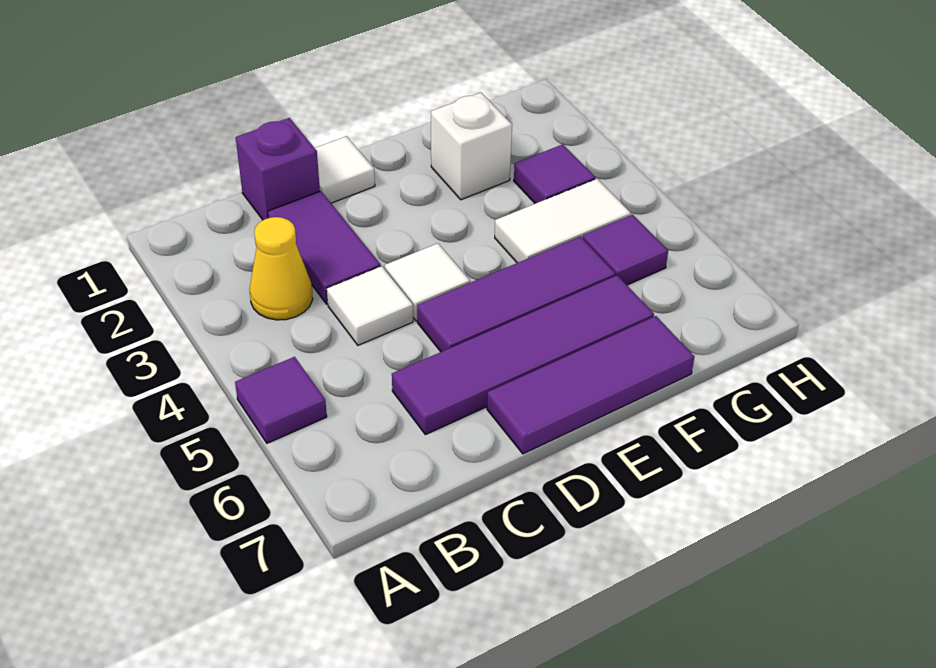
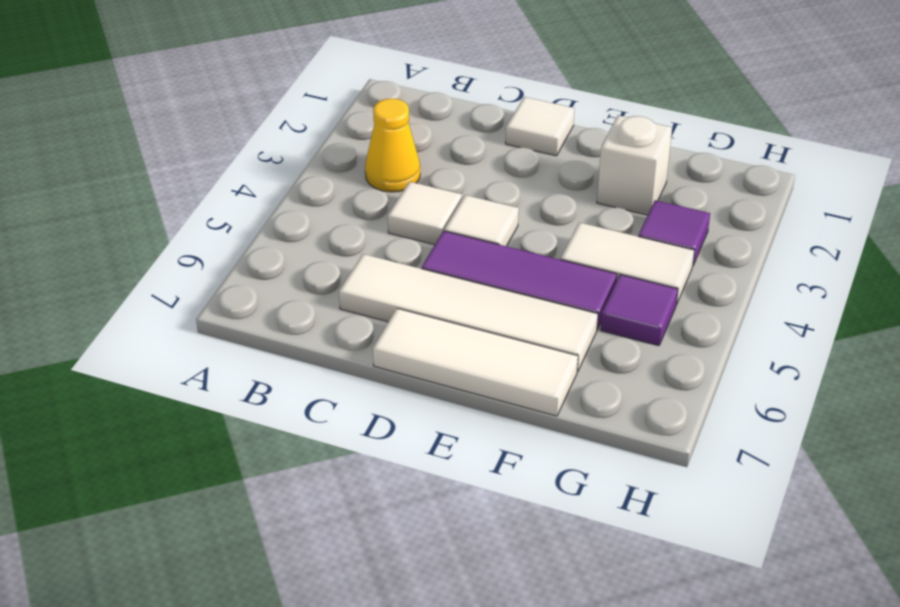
purple tile A5 level 1 -> none
purple brick C1 level 1 -> none
purple tile C2:C3 level 1 -> none
purple tile C6:F6 level 1 -> white tile C6:F6 level 1
purple tile D7:F7 level 1 -> white tile D7:F7 level 1

